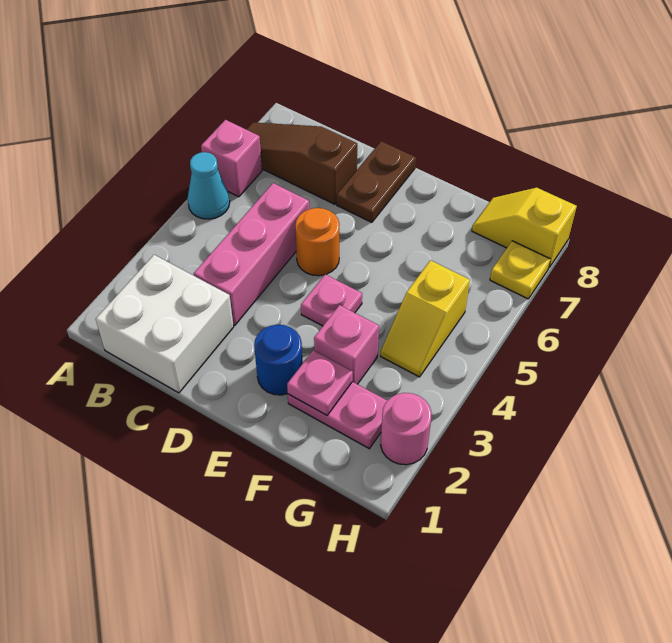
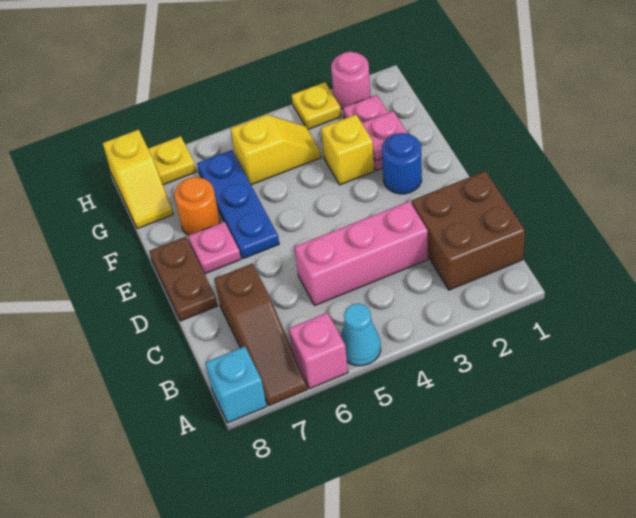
none -> cyan brick A8 level 1
white brick B1:C2 level 1 -> brown brick B1:C2 level 1
orange round brick D5 level 1 -> orange round brick F7 level 1
brown plate D7:D8 level 1 -> brown plate D8:E8 level 1
pink plate E4 level 1 -> pink plate E7 level 1
none -> blue plate E6:G6 level 1
pink brick F3 level 1 -> yellow brick F3 level 1
none -> yellow plate H3 level 1

